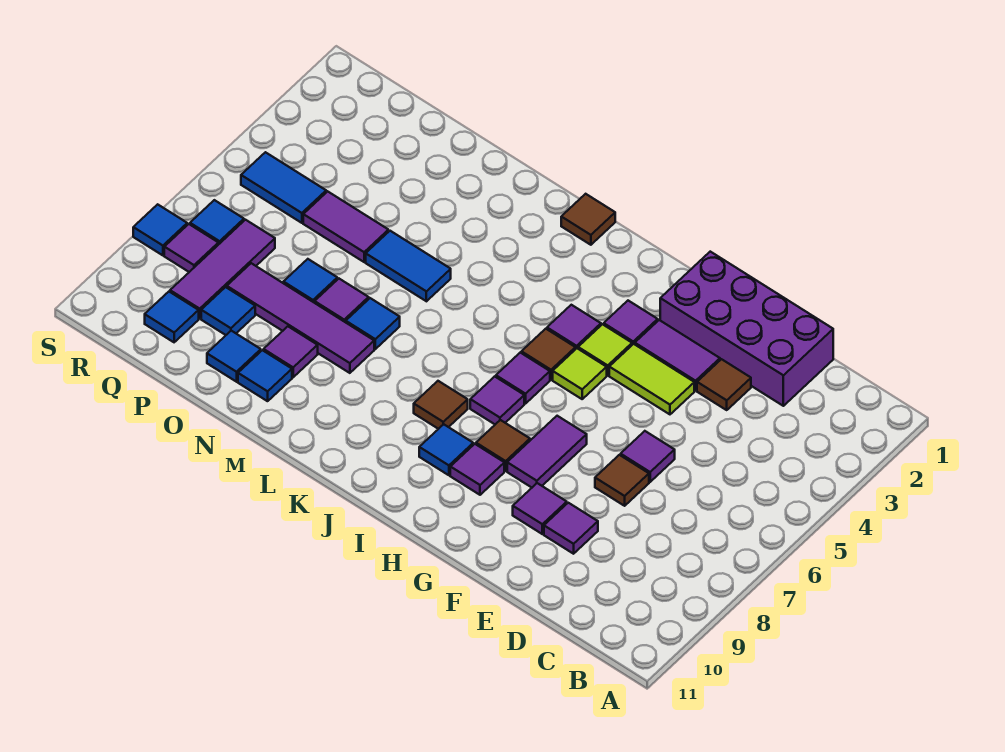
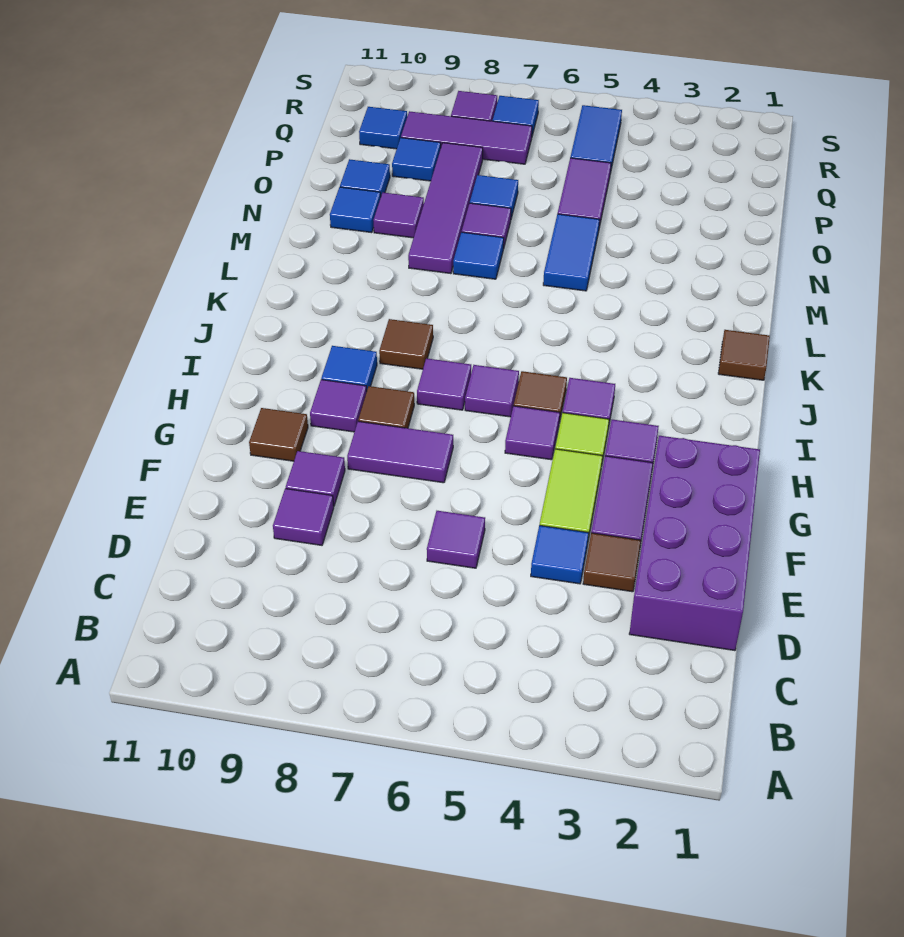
brown tile E7 level 1 -> brown tile G10 level 1
lime tile H5 level 1 -> purple tile H5 level 1
blue tile S8 level 1 -> blue tile E4 level 1

